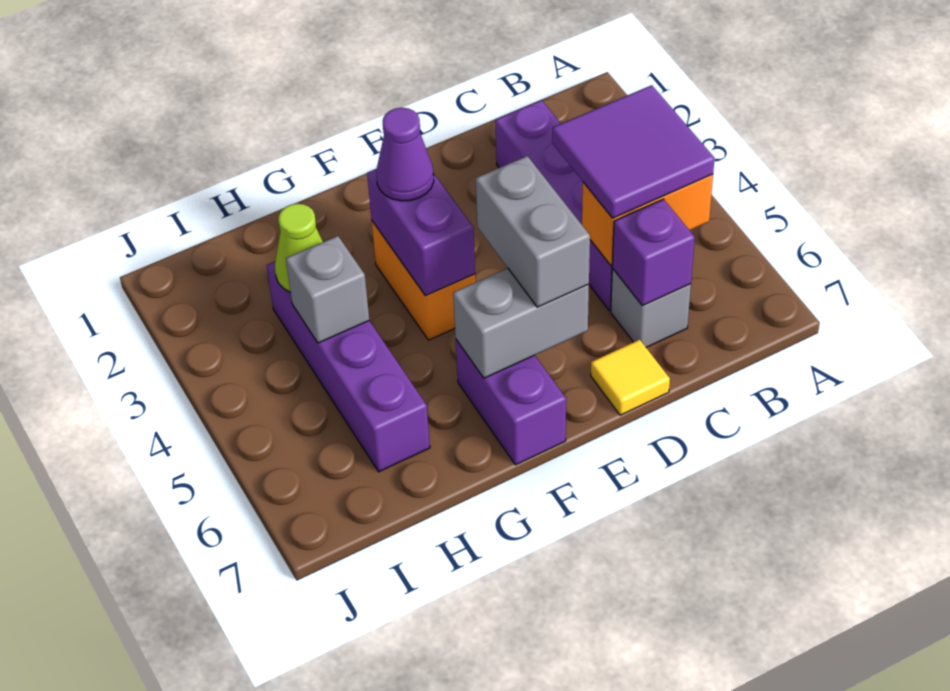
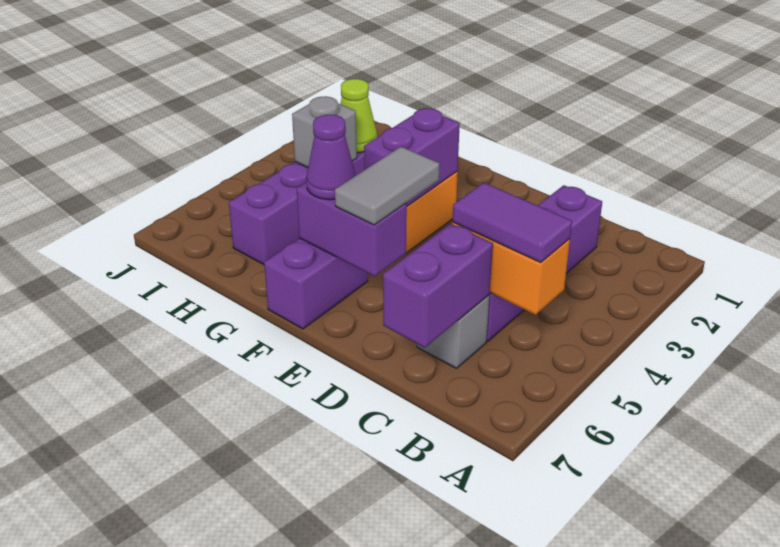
purple tile B4:C5 level 3 -> purple tile B5:C5 level 3
purple brick C6 level 2 -> purple brick C6:C7 level 2
yellow tile D7 level 1 -> none
grey brick E5:E6 level 3 -> grey tile E5:E6 level 3
grey brick E6:F6 level 2 -> purple brick E6:F6 level 2
purple cone F3 level 3 -> purple cone F6 level 3

